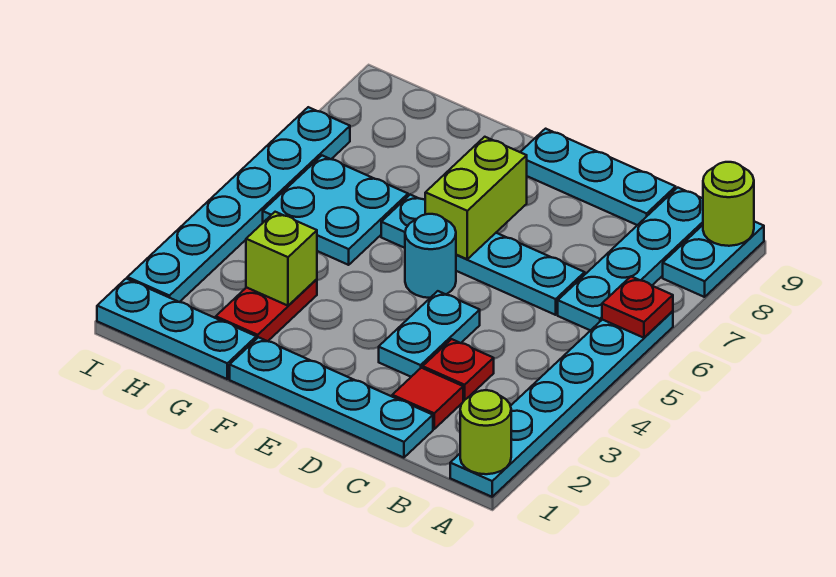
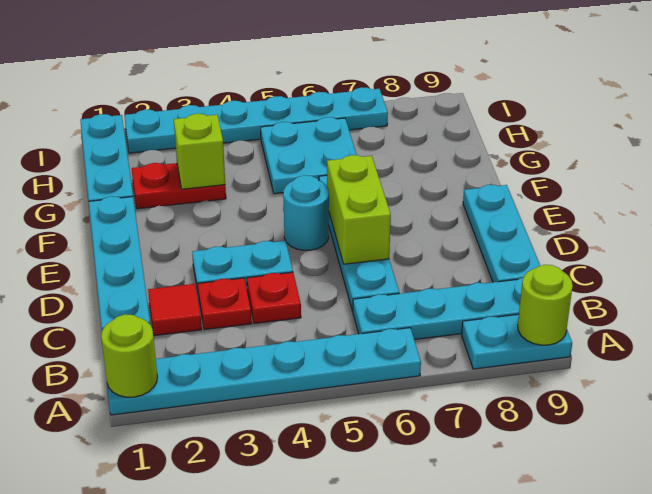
red plate A6 level 2 -> red plate C4 level 1
lime brick E6:E7 level 2 -> lime brick D6:E6 level 2

